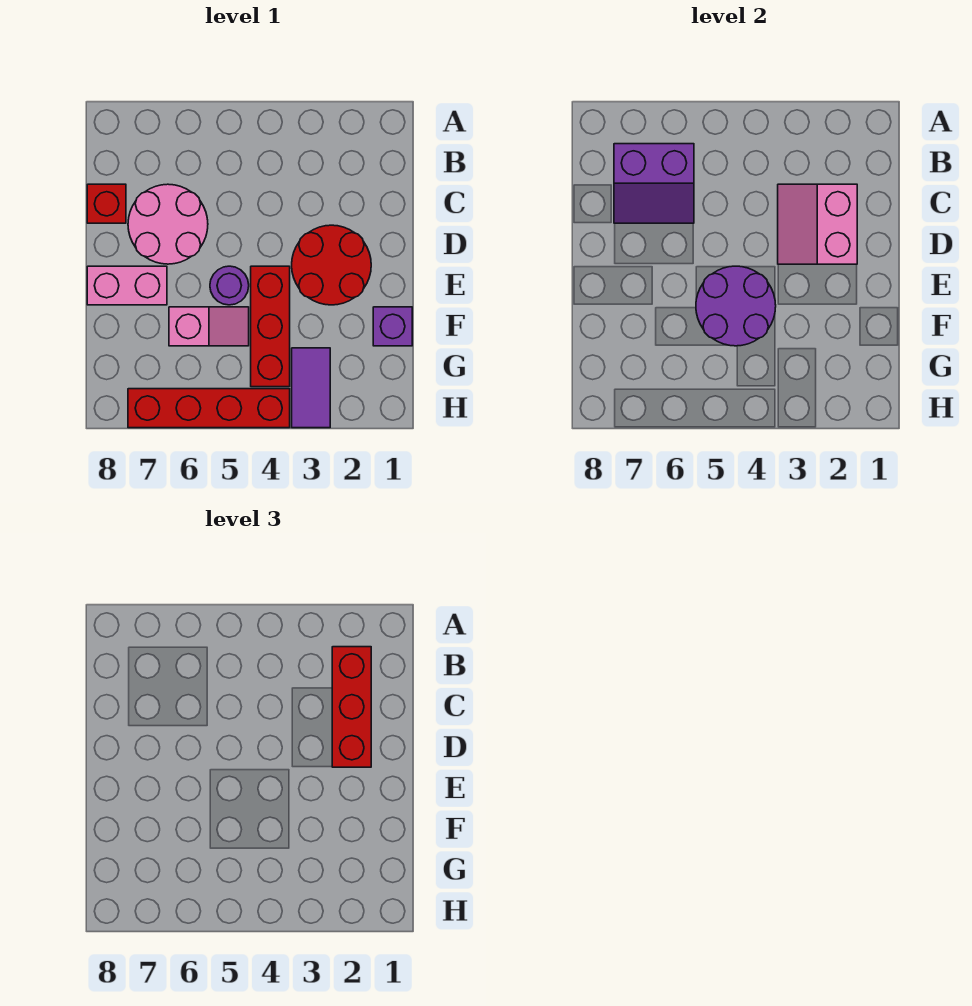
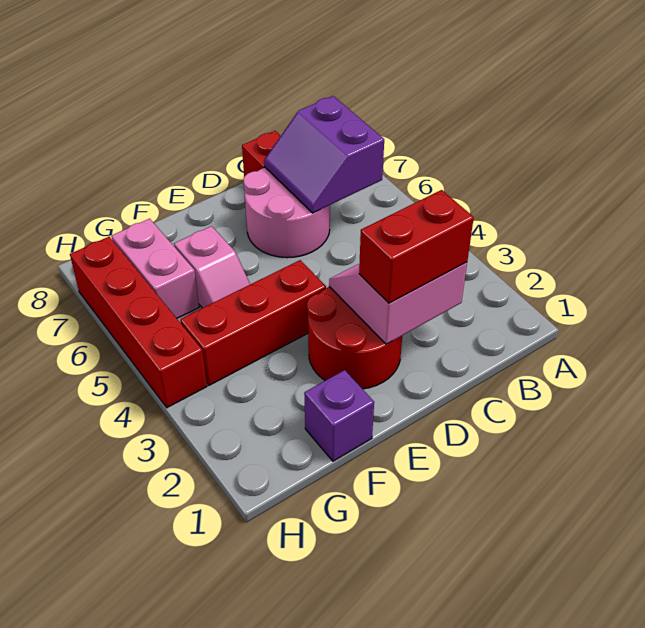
red brick B2:D2 level 3 -> red brick C2:D2 level 3
purple round brick E4:F5 level 2 -> none
purple round brick E5 level 1 -> none
pink brick E7:E8 level 1 -> pink brick G6:G7 level 1
purple tile G3:H3 level 1 -> none

